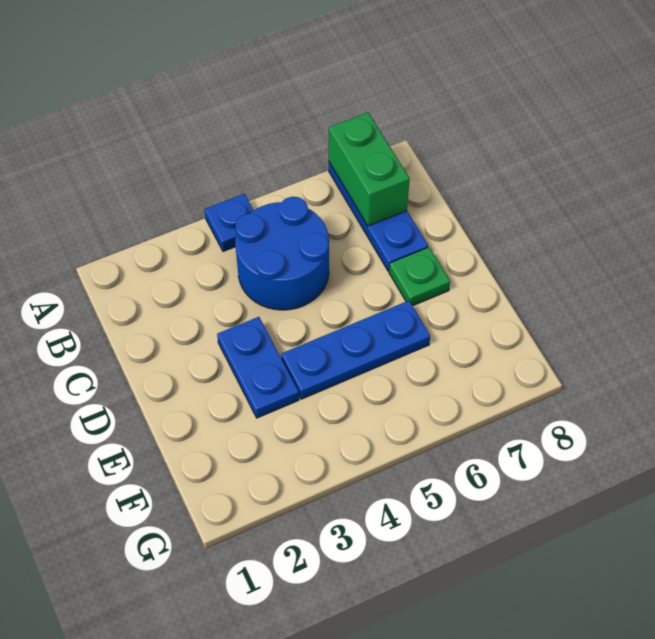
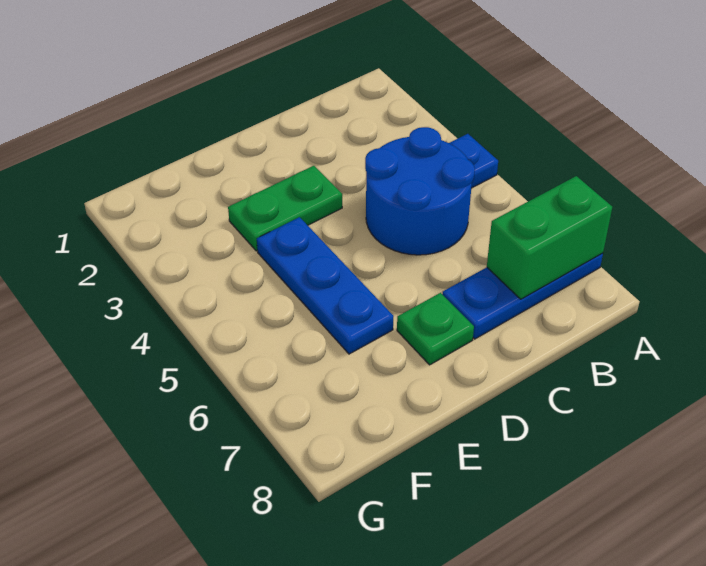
blue plate D3:E3 level 1 -> green plate D3:E3 level 1

